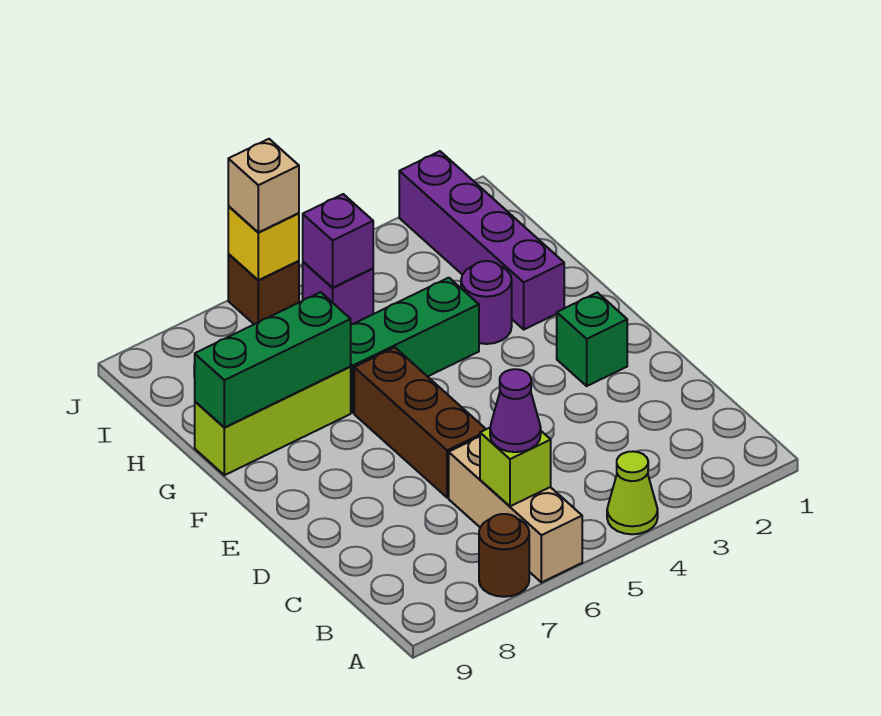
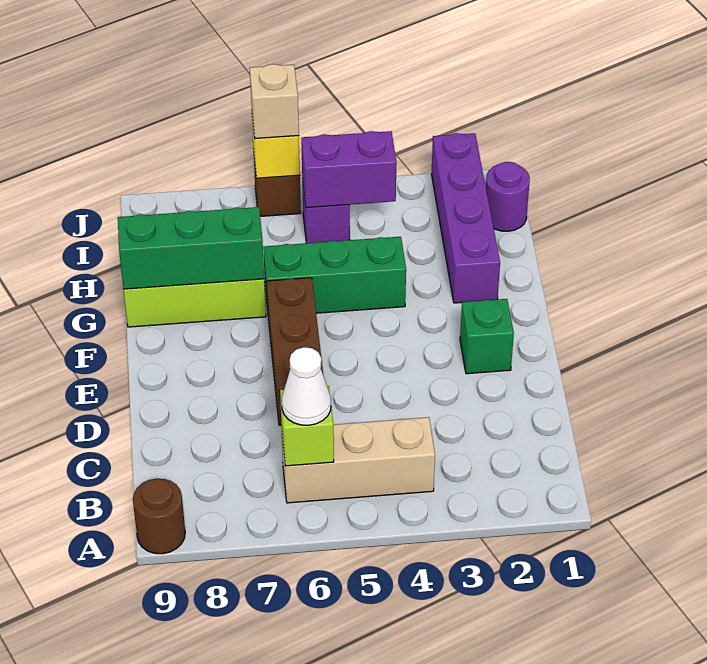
lime cone A4 level 1 -> none
tan brick A6:C6 level 1 -> tan brick B4:B6 level 1
brown round brick A7 level 1 -> brown round brick A9 level 1
purple cone B6 level 3 -> white cone B6 level 3
purple round brick G3 level 1 -> purple round brick I1 level 1
purple brick I5 level 2 -> purple brick I4:I5 level 2

